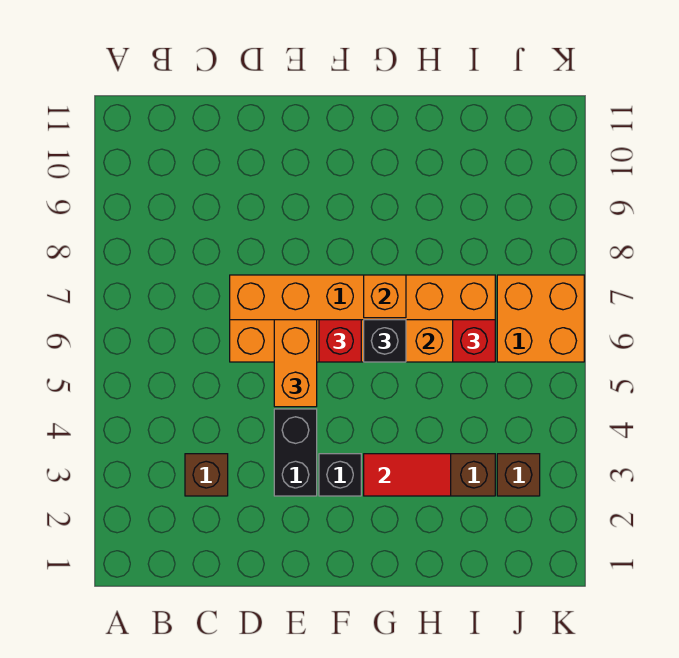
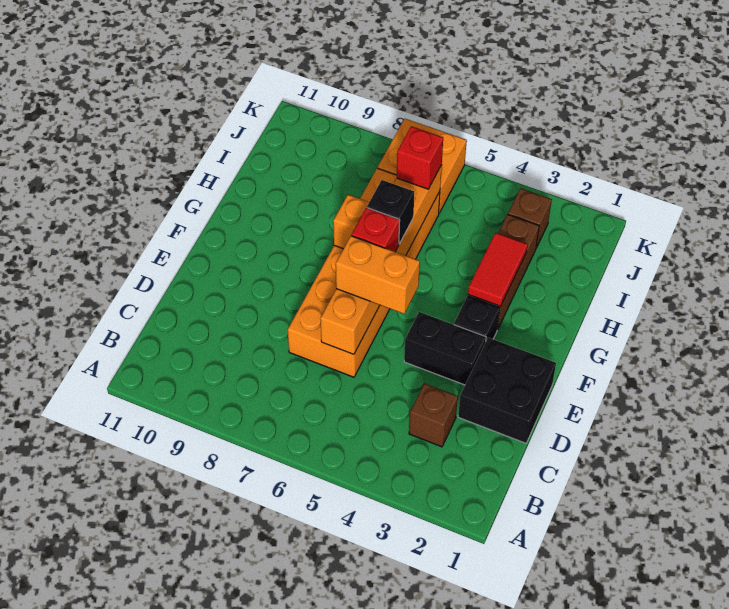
none -> black brick D1:E2 level 1

